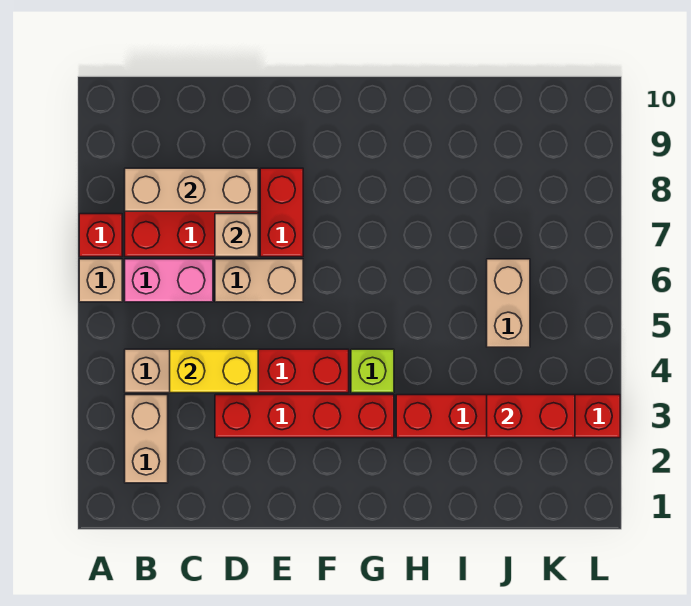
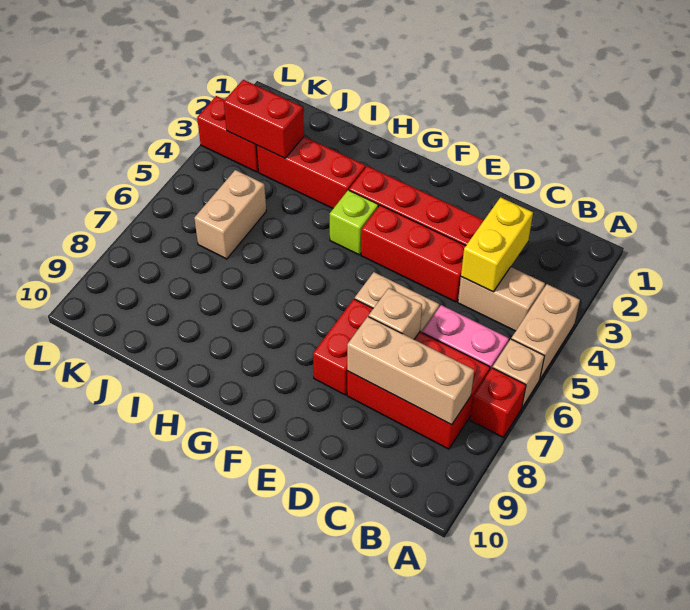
tan brick B2:B3 level 1 -> tan brick A4:A5 level 1
yellow brick C4:D4 level 2 -> yellow brick C3:C4 level 2

